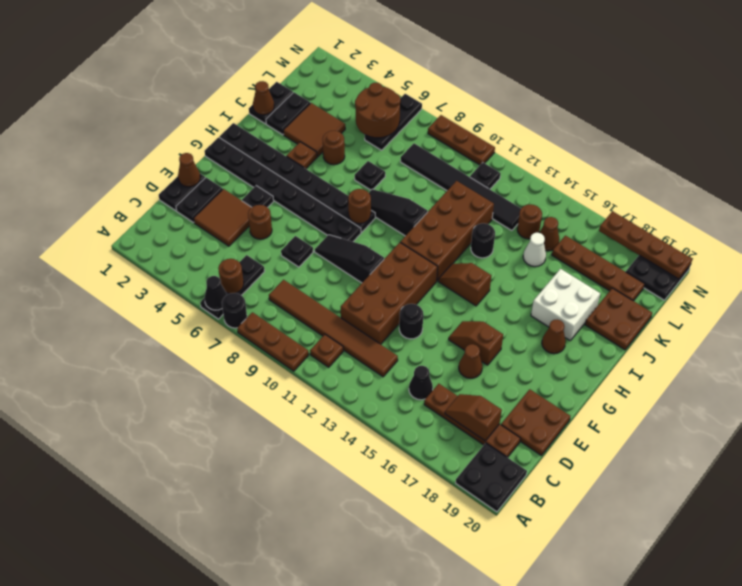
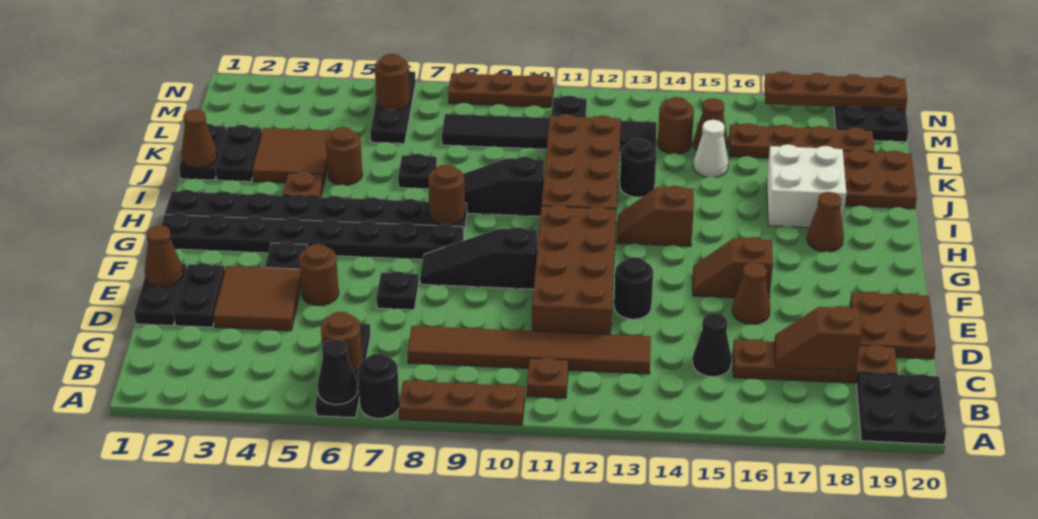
brown round brick L5:M6 level 2 -> brown round brick M6 level 2

